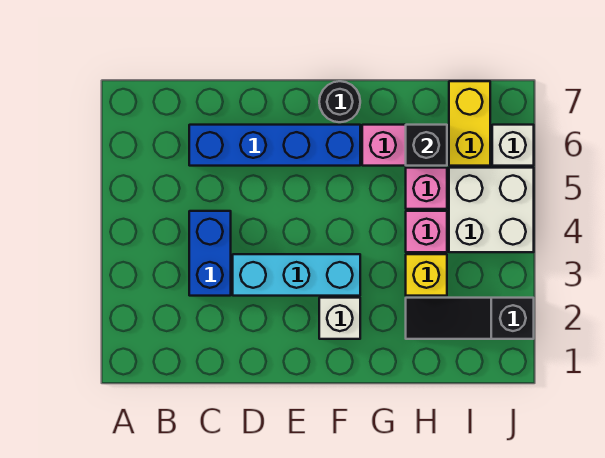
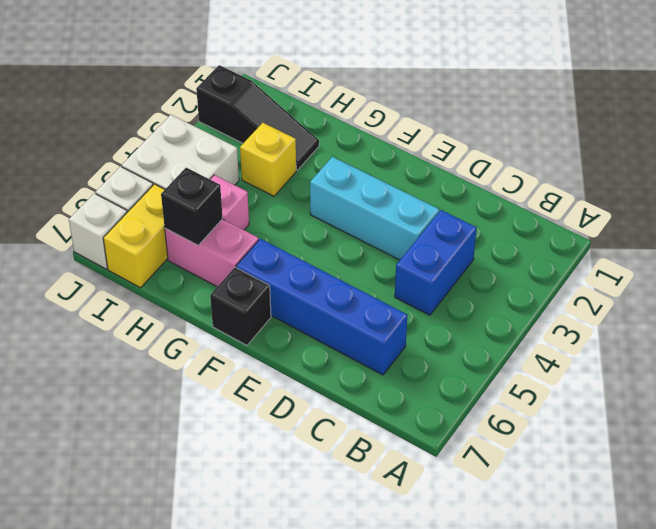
white brick F2 level 1 -> white brick J7 level 1
black round brick F7 level 1 -> black brick F7 level 1
pink brick H4 level 1 -> none

